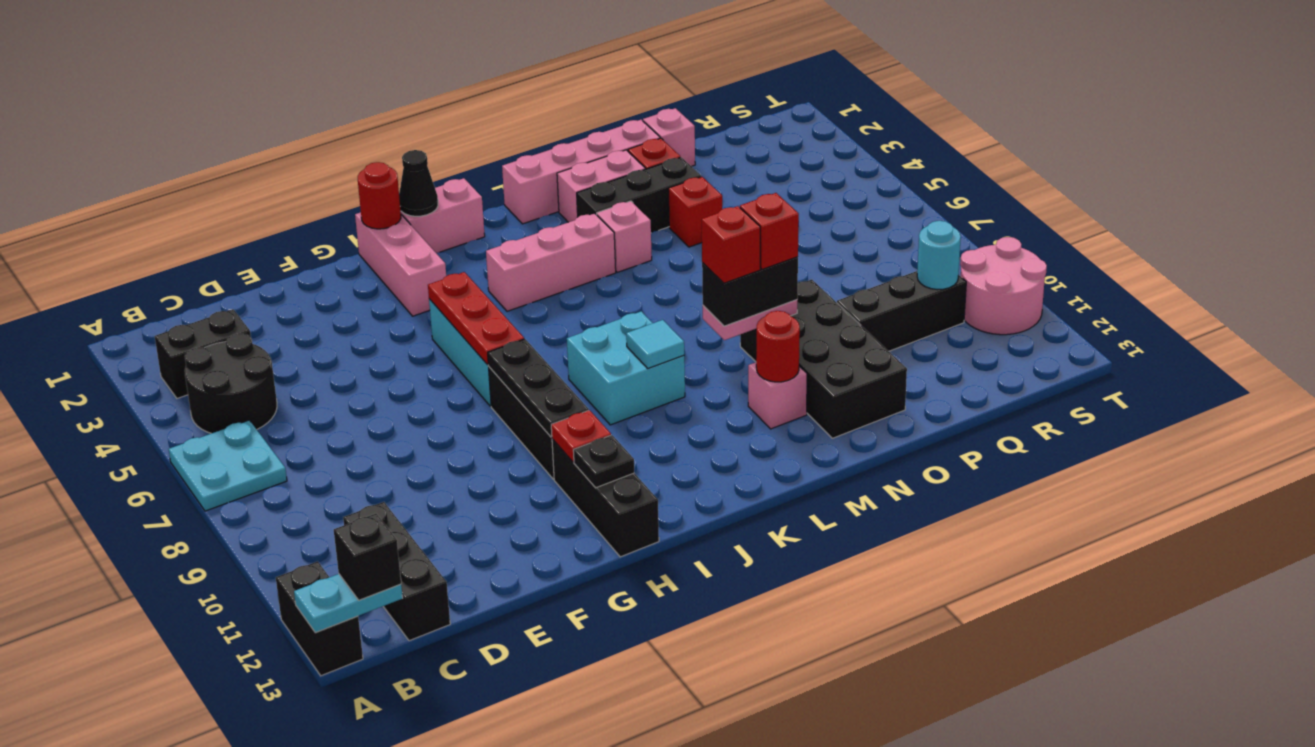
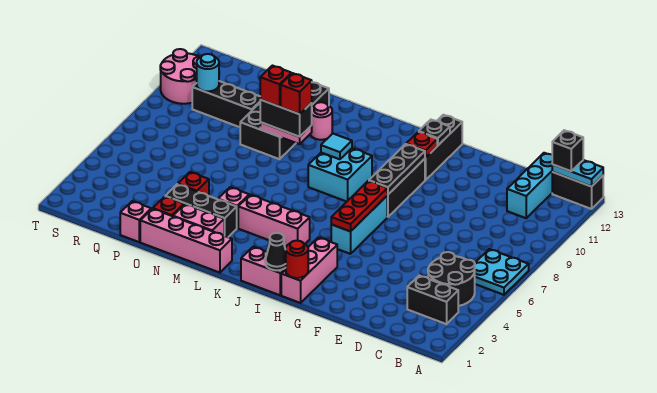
black brick A12:A13 level 1 -> black brick A13:B13 level 1
black brick C11:C13 level 1 -> cyan brick C11:C13 level 1
pink brick M11 level 1 -> pink round brick M11 level 1
red round brick M11 level 2 -> none

